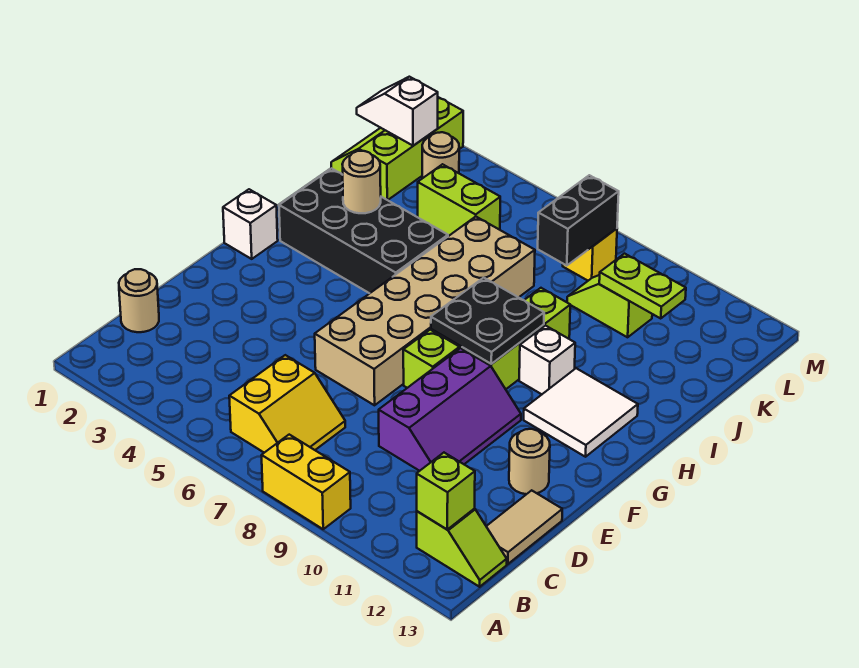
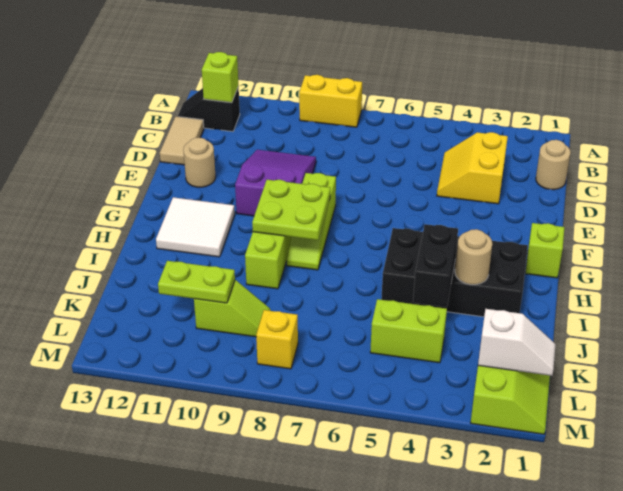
yellow slope B6:C7 level 1 top 6 -> yellow slope C3:D4 level 1 top 3
lime slope B12:B13 level 1 top 12 -> black slope B12:B13 level 1 top 12
purple slope D9:F10 level 1 top 9 -> purple slope D9:F10 level 1 top F
tan brick E6:J7 level 1 -> none
white brick G1 level 1 -> lime brick G1 level 1
black plate G8:H9 level 2 -> lime plate G8:H9 level 2
white brick H10 level 1 -> none
black brick K8:L8 level 2 -> black brick I4:J4 level 2
tan round brick L3 level 1 -> none

